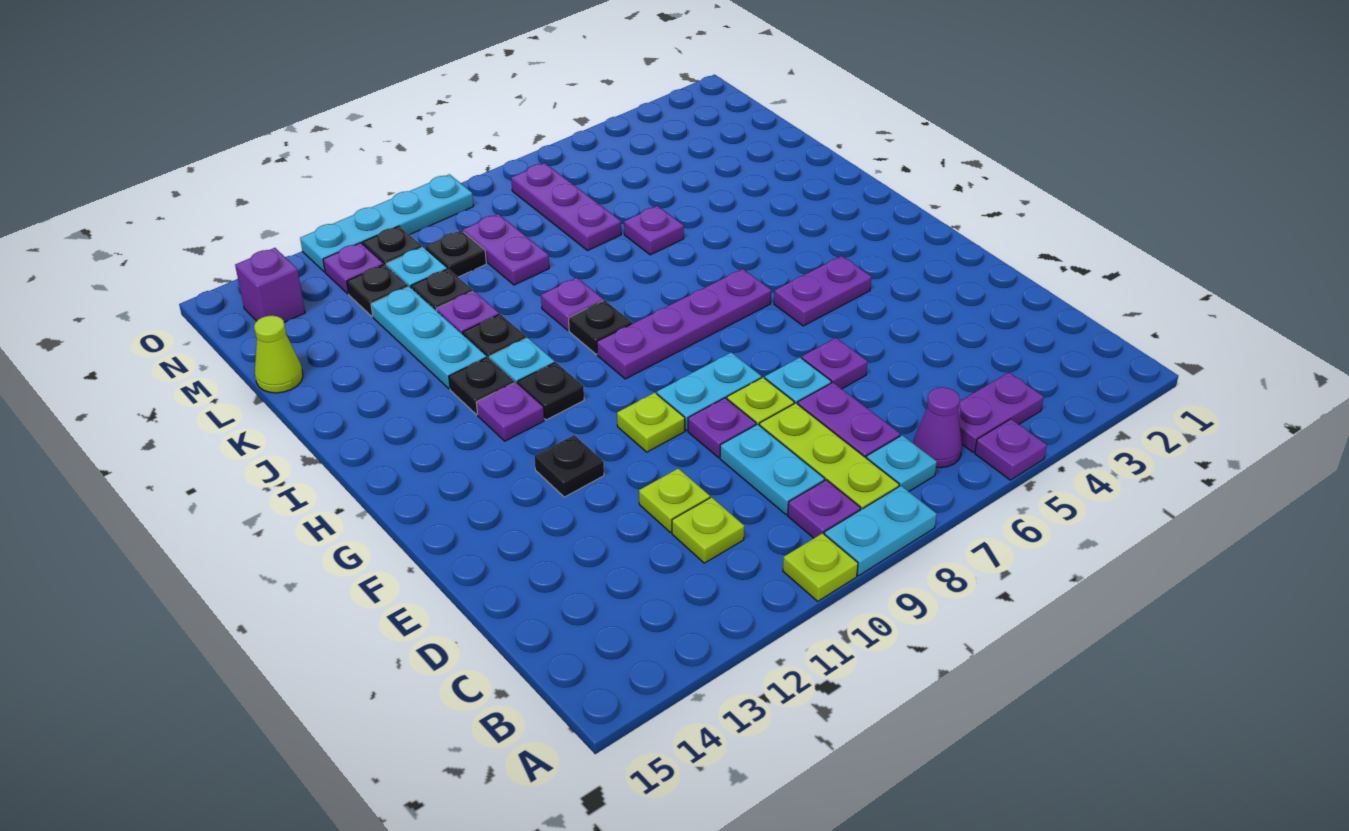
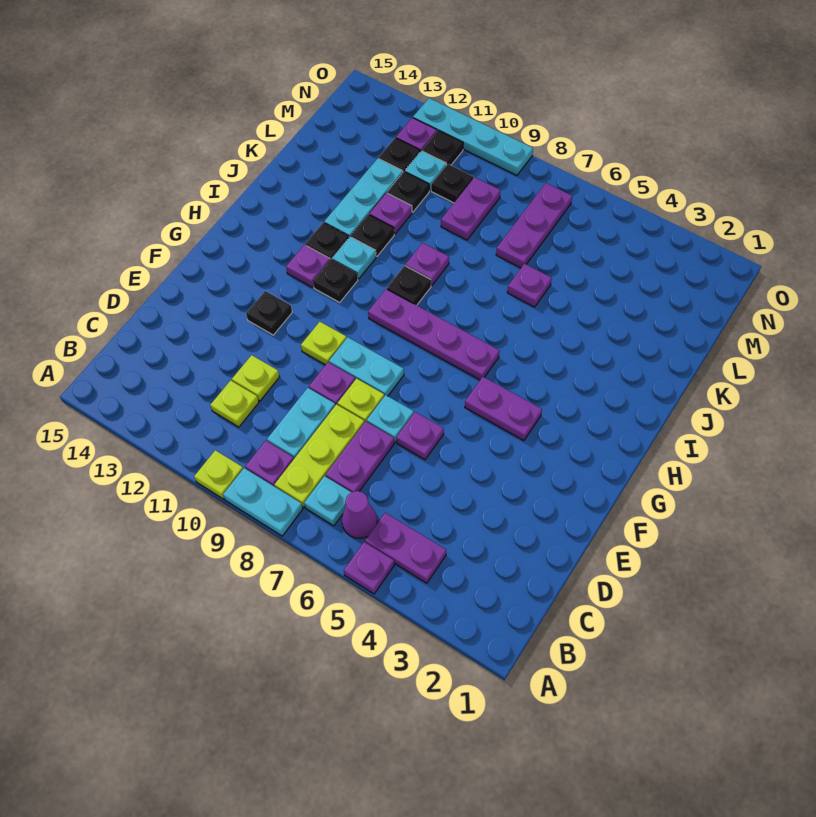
lime cone L15 level 1 -> none
purple brick N14 level 1 -> none

